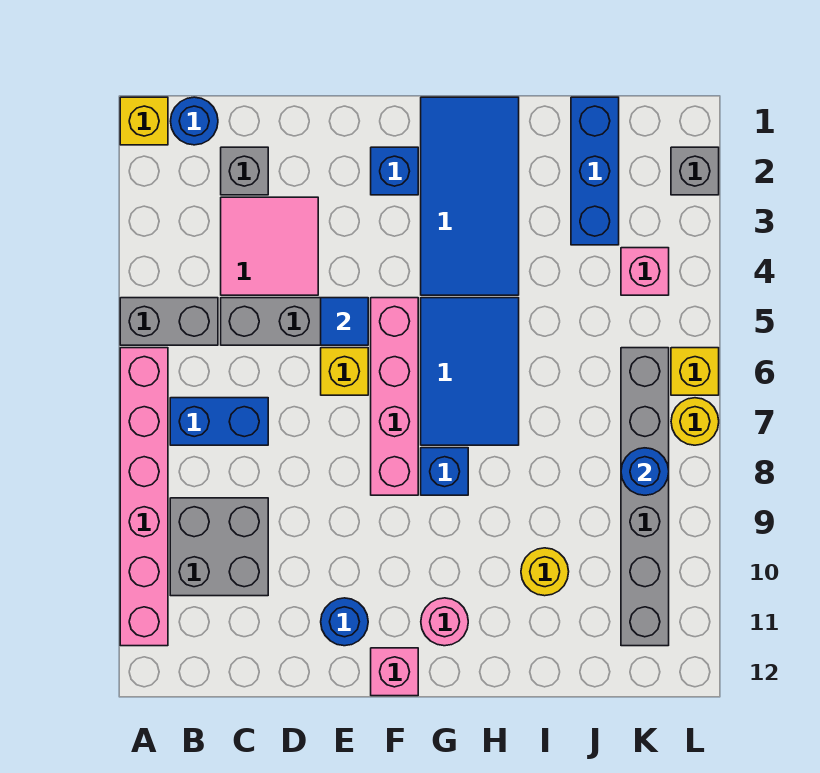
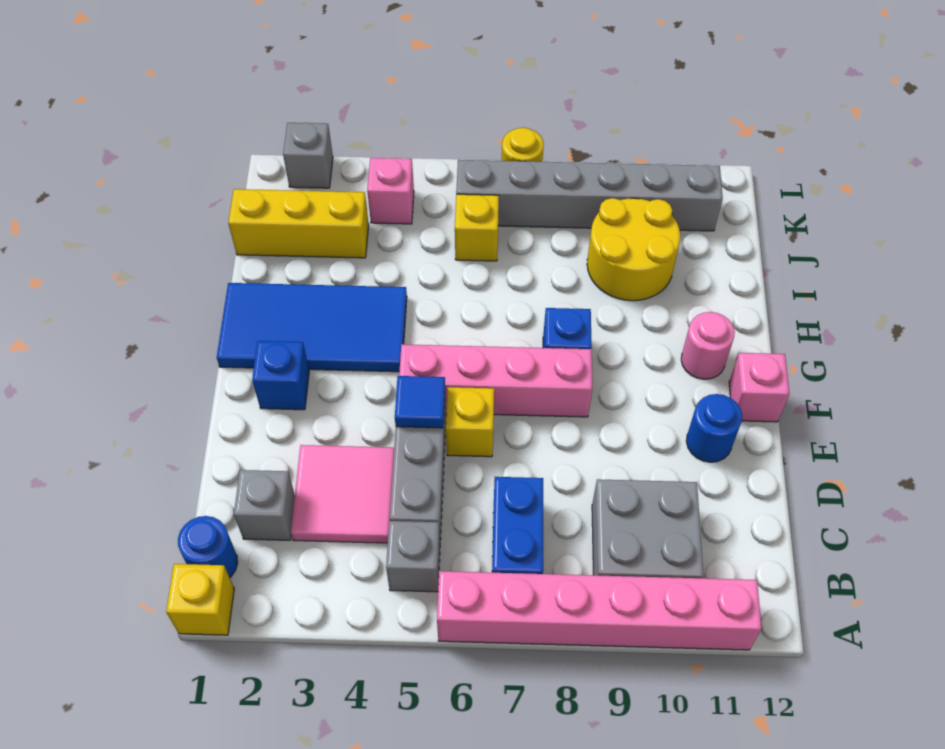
grey brick A5:B5 level 1 -> grey brick B5 level 1
blue tile G5:H7 level 1 -> none
yellow round brick I10 level 1 -> yellow round brick I9:J10 level 1
blue brick J1:J3 level 1 -> yellow brick J1:J3 level 1
blue round brick K8 level 2 -> none
yellow brick L6 level 1 -> yellow brick J6 level 1

